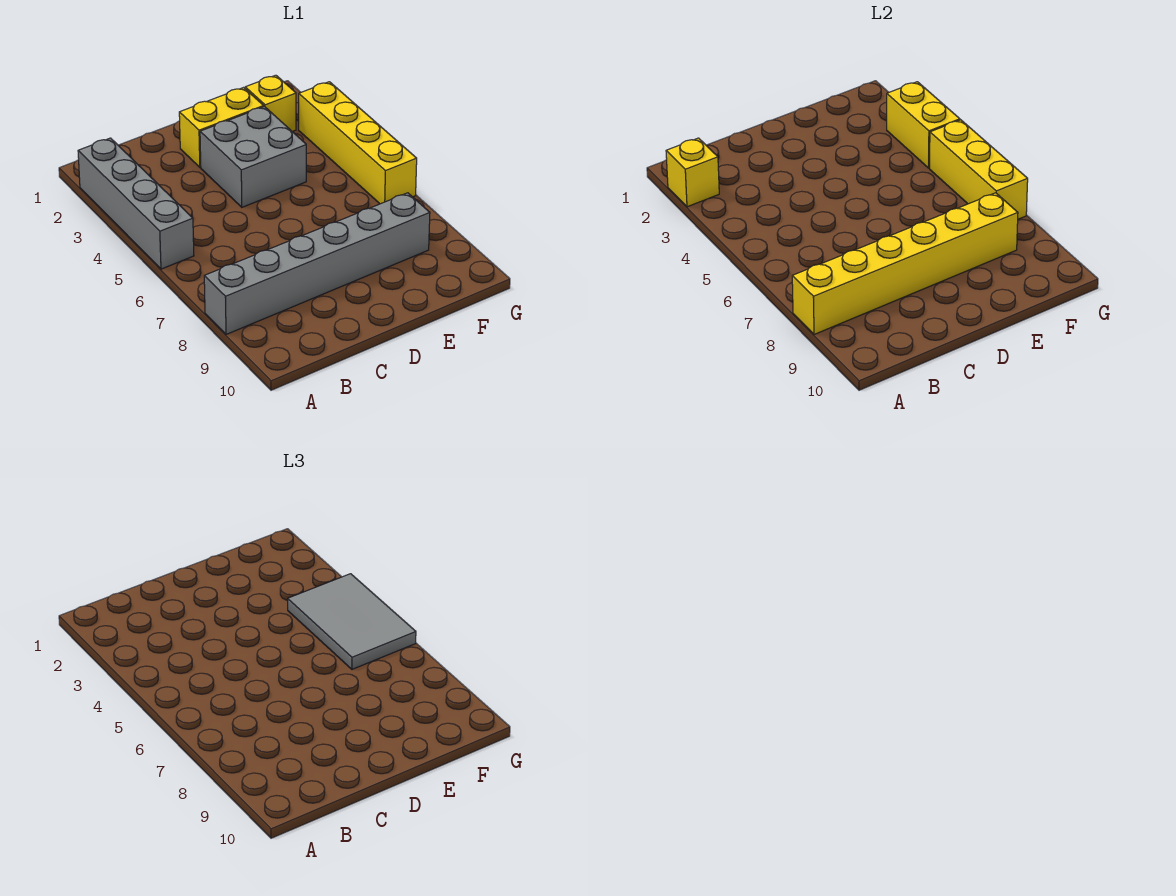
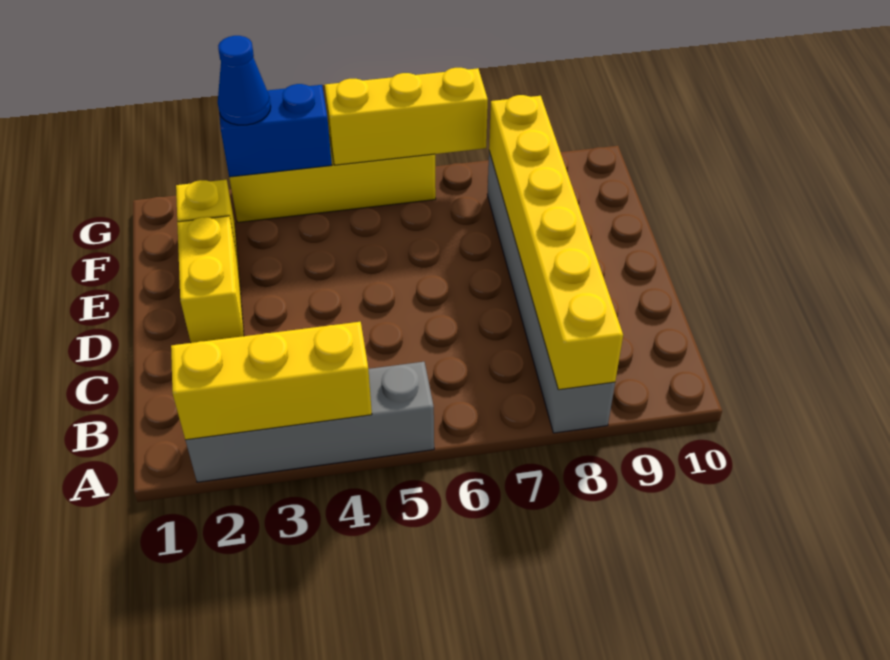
yellow brick A2 level 2 -> yellow brick A2:A4 level 2
grey brick D3:E4 level 1 -> none
grey tile F4:G6 level 3 -> none
yellow brick G3:G4 level 2 -> blue brick G3:G4 level 2
none -> blue cone G3 level 3

